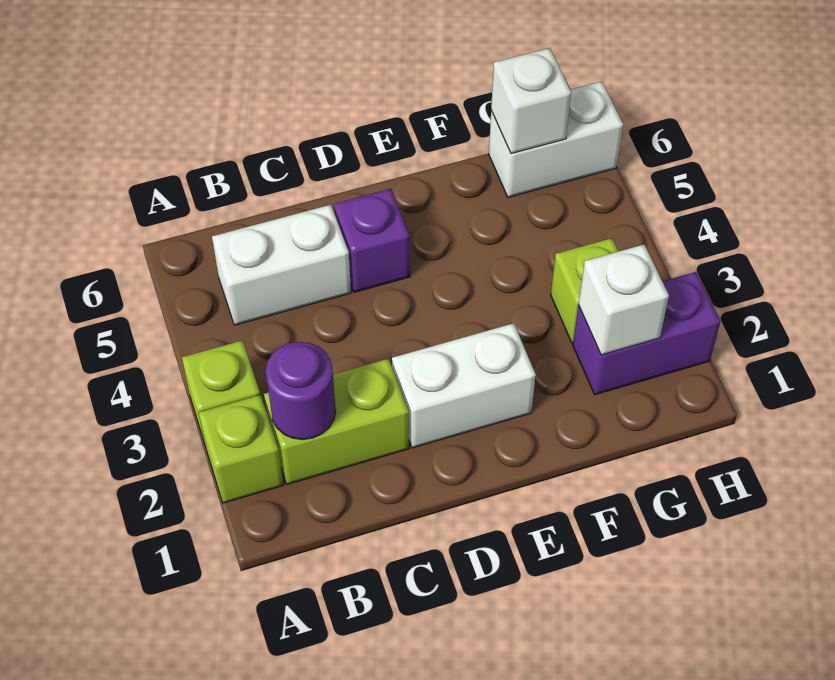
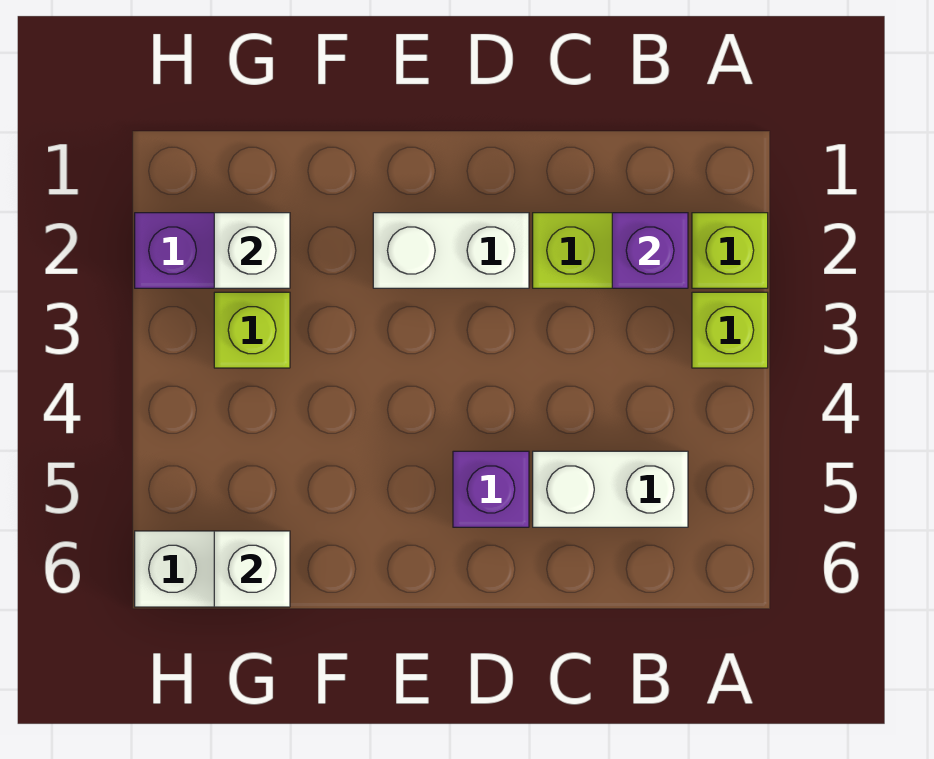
purple round brick B2 level 2 -> purple brick B2 level 2

